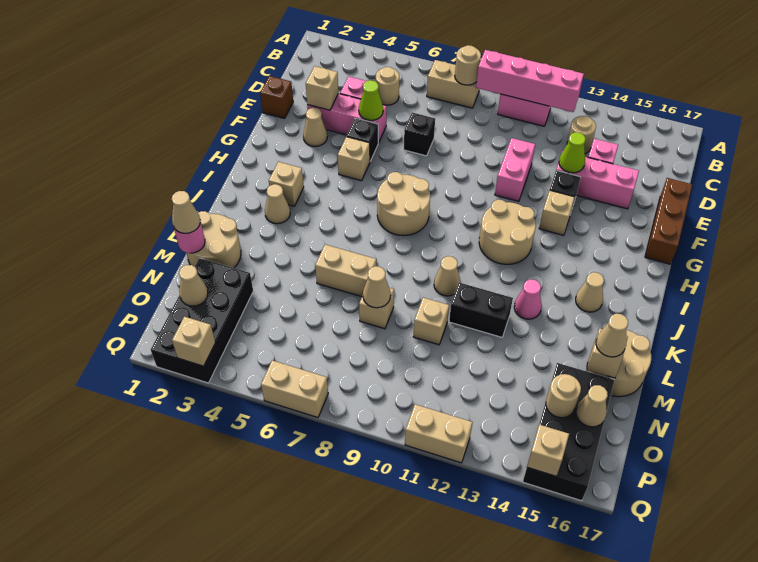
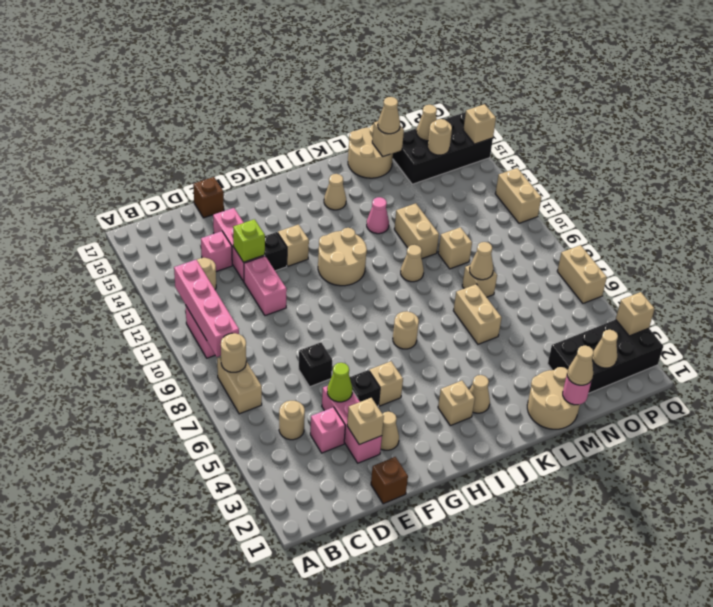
pink brick E11:F11 level 1 -> pink brick E11:E12 level 1
lime cone E13 level 2 -> lime brick E13 level 2
brown brick E17:G17 level 1 -> brown brick E17 level 1
tan round brick H7:I8 level 1 -> tan round brick I7 level 1
black brick L11:L12 level 1 -> tan brick L11:L12 level 1

